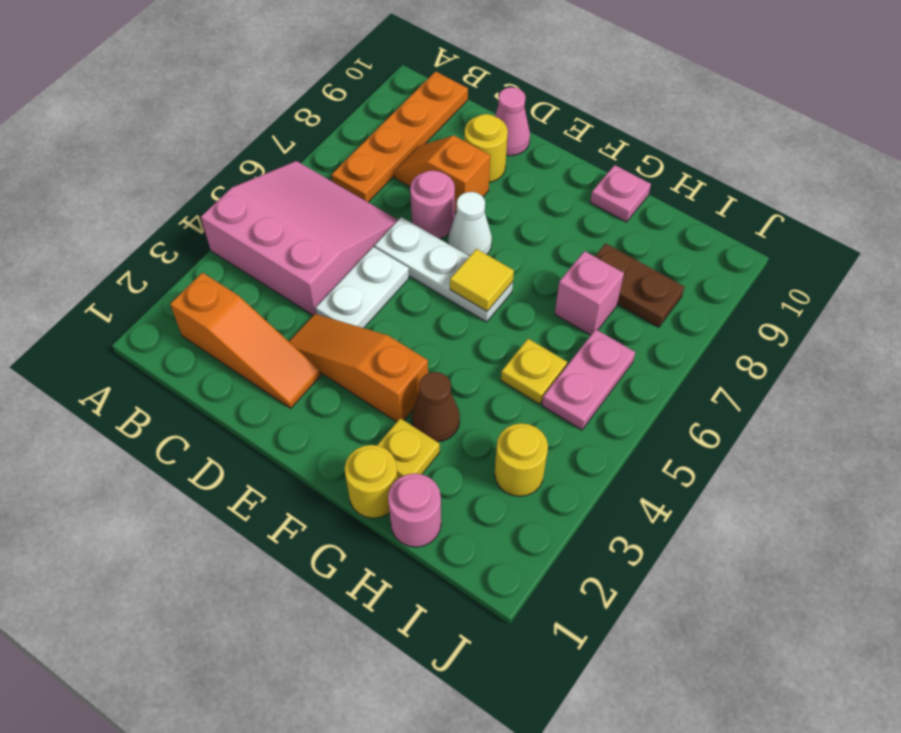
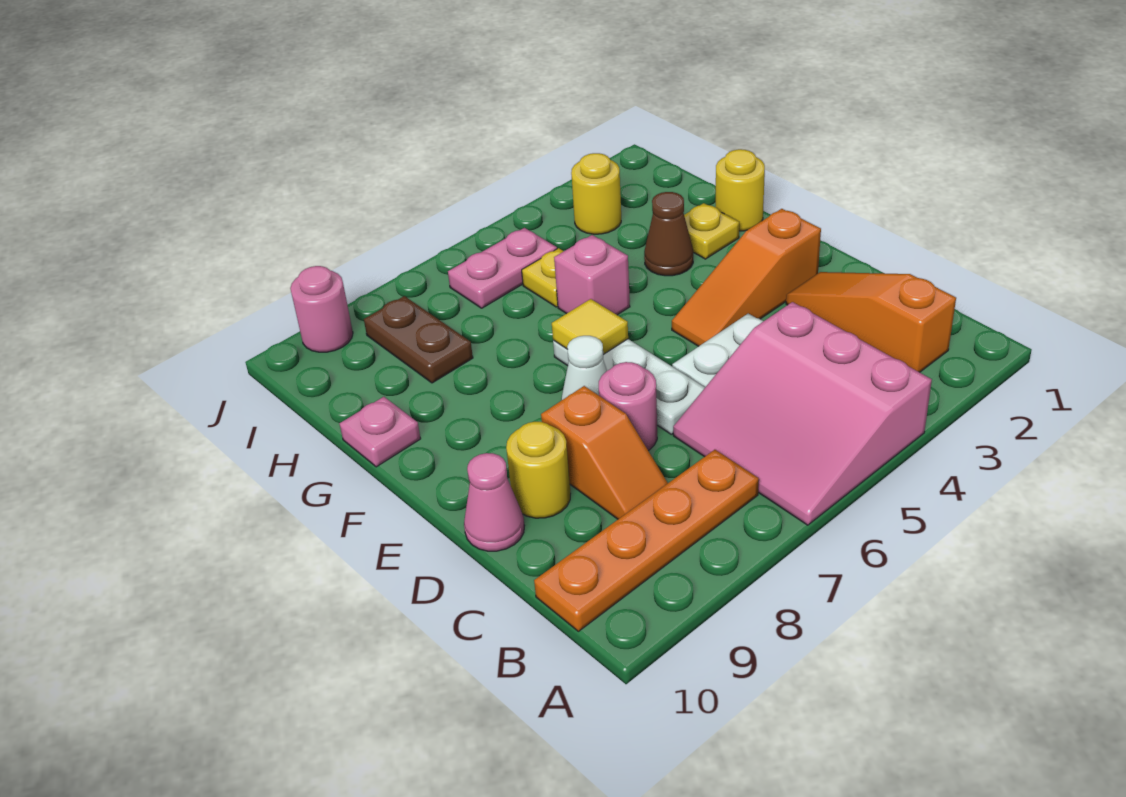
orange slope D3:F3 level 1 top F -> orange slope E2:E4 level 1 top 2
pink round brick H1 level 1 -> pink round brick J9 level 1
pink brick H7 level 1 -> pink brick G5 level 1

